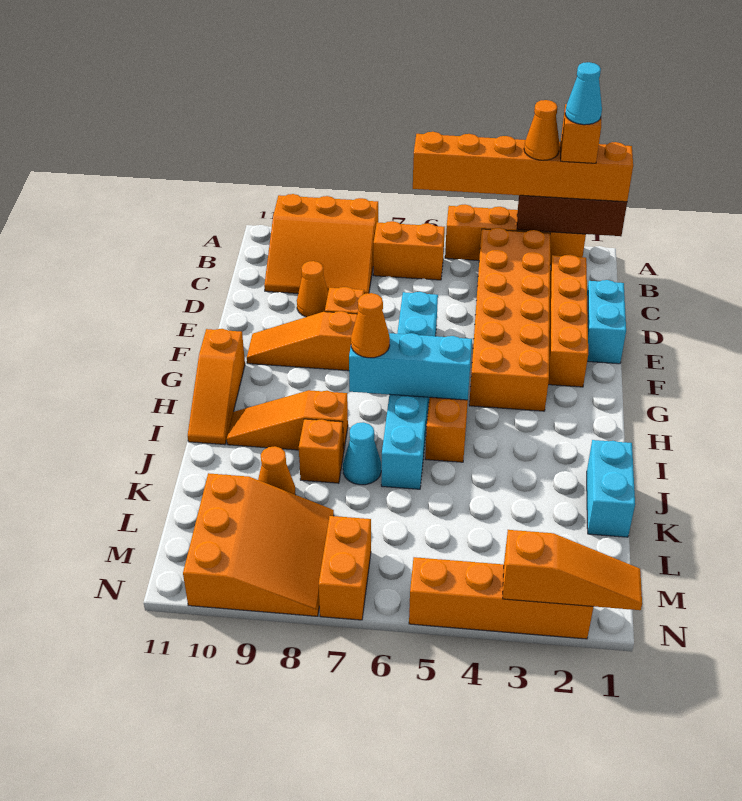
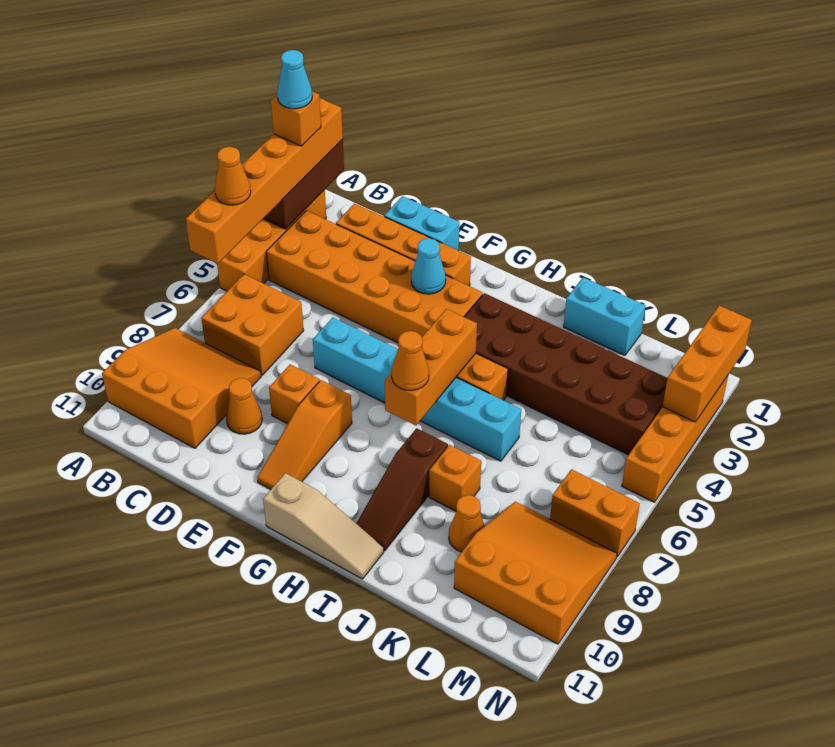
orange cone A3 level 4 -> orange cone A5 level 4
orange slope A8:C10 level 1 top A -> orange slope A8:C10 level 1 top 10
orange brick B6:B7 level 1 -> orange brick B6:C7 level 1
orange slope G11:I11 level 1 top G -> tan slope G11:I11 level 1 top G
none -> brown brick H3:M4 level 1
cyan brick H5:H7 level 2 -> orange brick H5:H7 level 2
orange slope I8:I10 level 1 top 8 -> brown slope I8:I10 level 1 top 8
cyan cone J7 level 1 -> cyan cone F3 level 2
orange slope N1:N3 level 2 top 3 -> orange brick N1:N3 level 2

